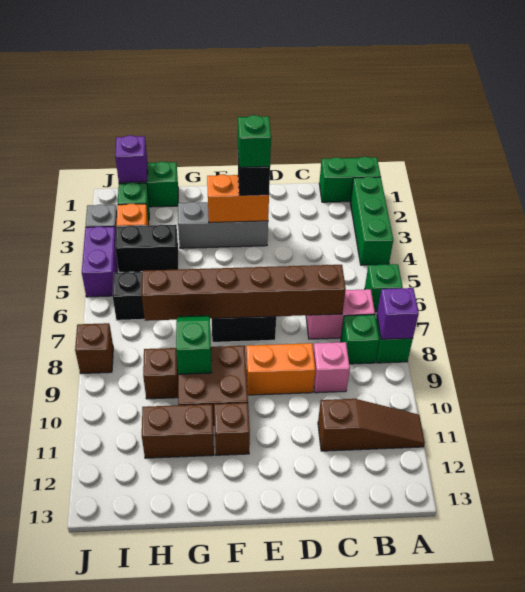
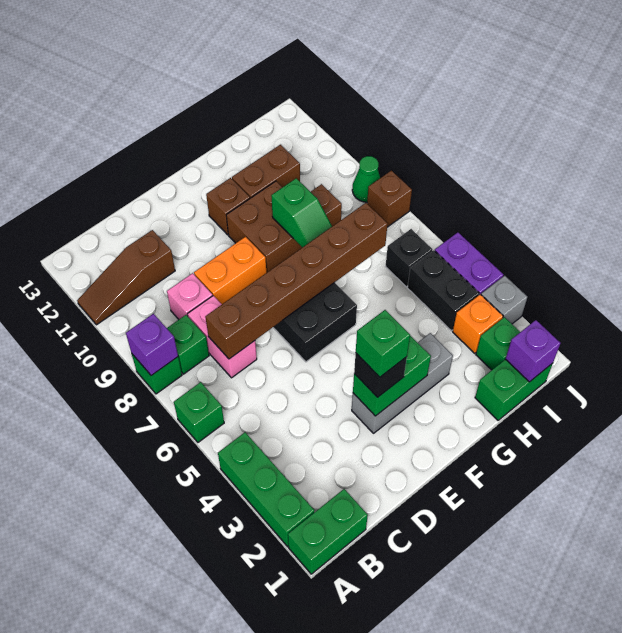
pink brick B7:C7 level 1 -> pink brick C7:C8 level 1
orange brick E3:F3 level 2 -> green brick E3:F3 level 2
black brick H4:I4 level 1 -> black brick I4:I5 level 1
none -> green cone J9 level 1

